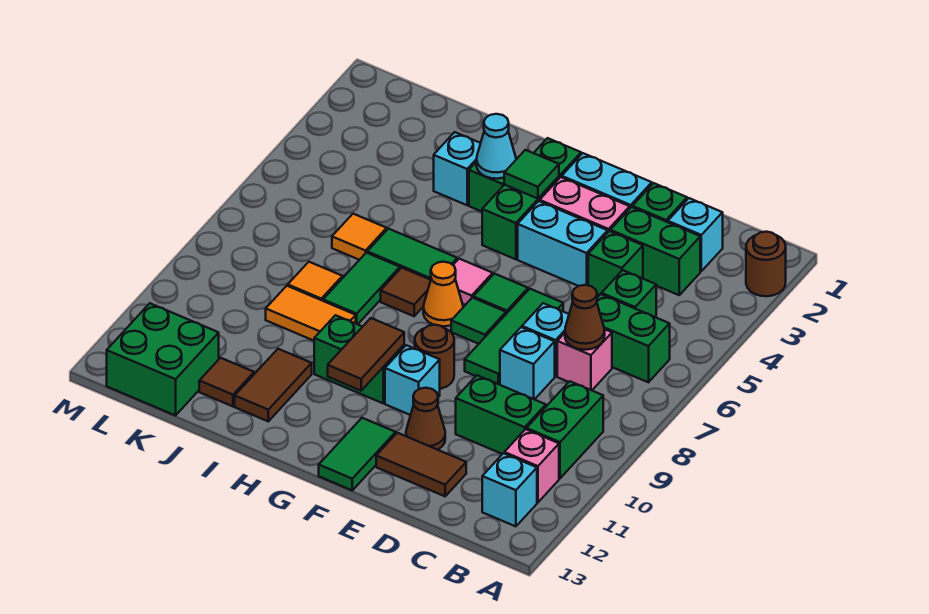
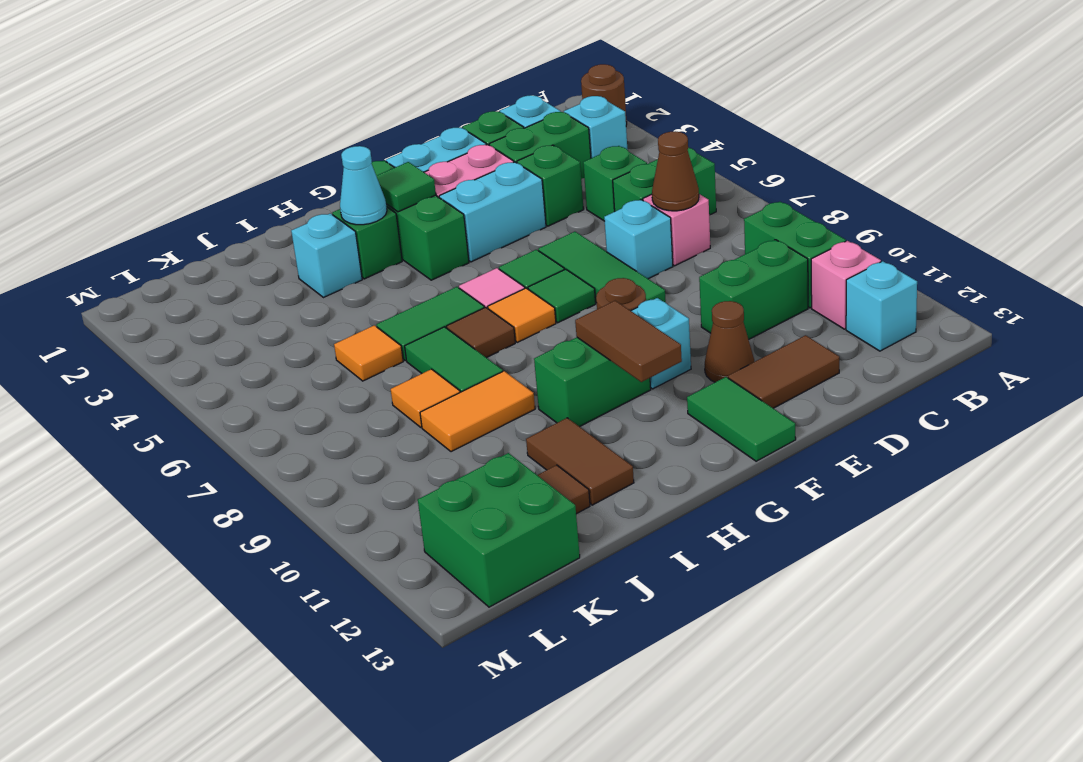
cyan brick D8 level 1 -> cyan brick B3 level 1
orange cone G7 level 1 -> orange tile G7 level 1

